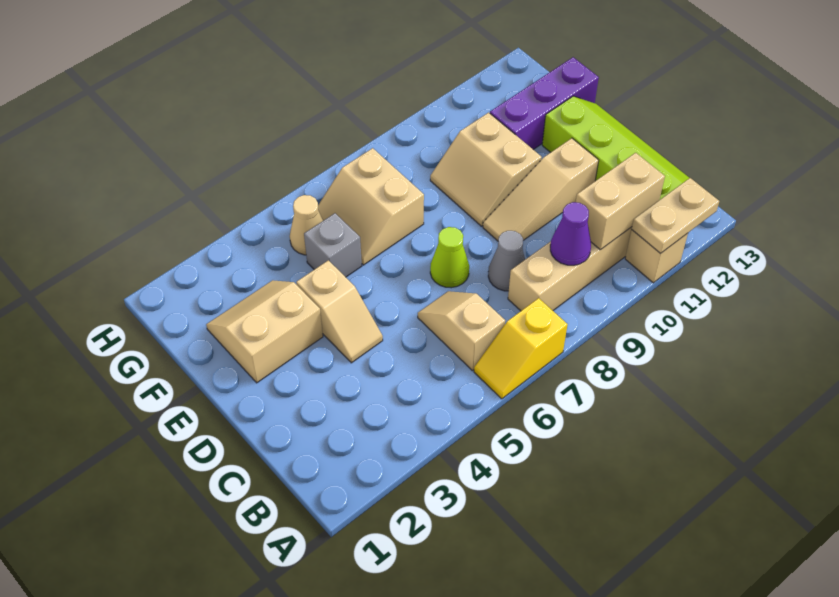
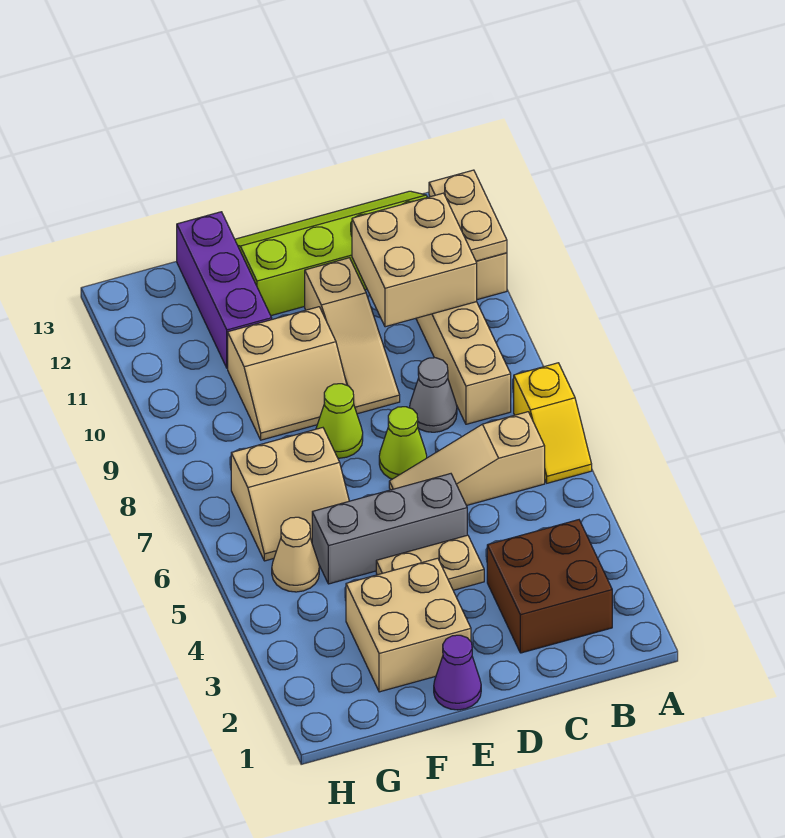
none -> brown brick B2:C3 level 1
tan slope B6:C6 level 1 top B -> tan slope B6:D6 level 1 top B
purple cone B9 level 2 -> purple cone E1 level 1
tan brick B10:B11 level 2 -> tan brick B10:C11 level 2
tan slope D4:E4 level 1 top E -> tan plate D4:E4 level 1
tan slope E2:F3 level 1 top E -> tan brick E2:F3 level 1
none -> lime cone E8 level 1
grey brick F5 level 1 -> grey brick D5:F5 level 1

